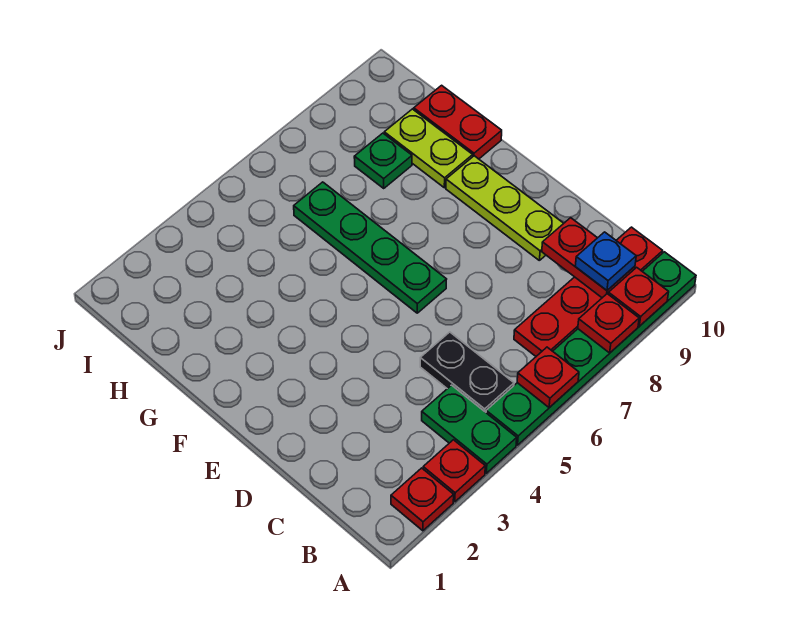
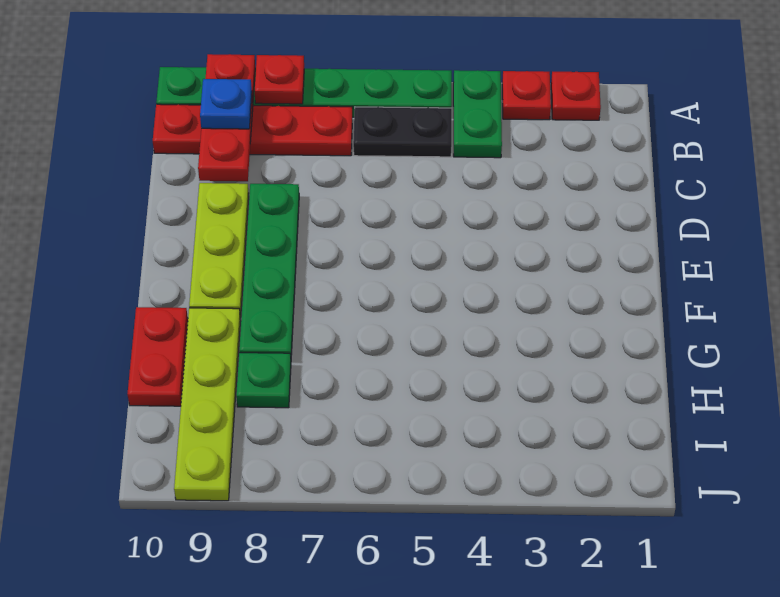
red plate A6 level 2 -> none
black plate B5:C5 level 1 -> black plate B5:B6 level 1
green plate E6:H6 level 1 -> green plate D8:G8 level 1
lime plate G9:H9 level 1 -> lime plate G9:J9 level 1

